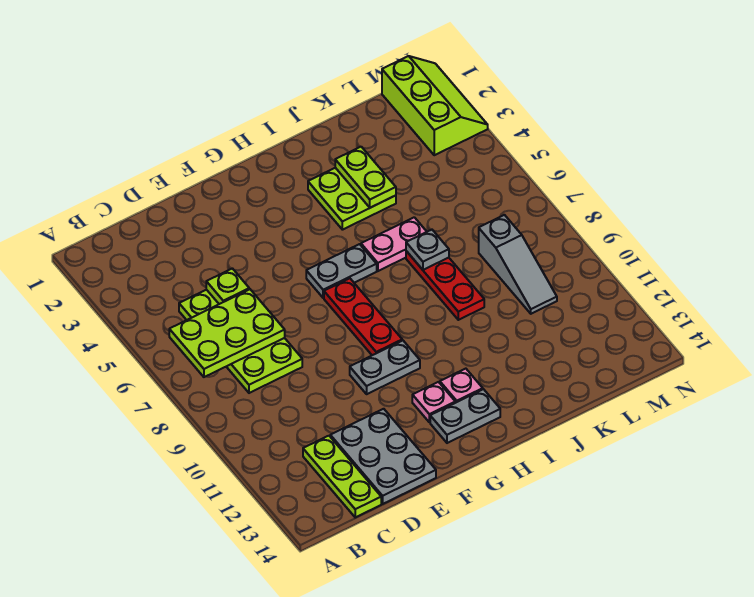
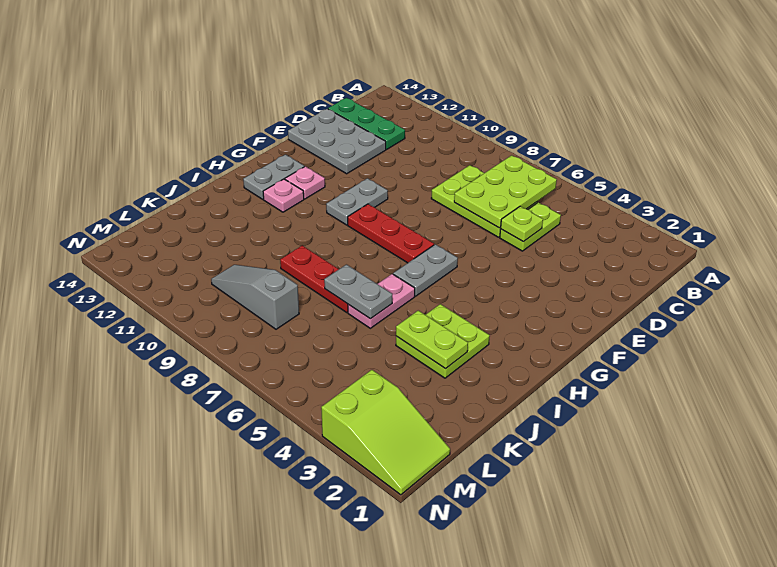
lime plate C12:C14 level 1 -> green plate C12:C14 level 1
grey plate J7 level 2 -> grey plate J6:J7 level 2
lime slope M1:N3 level 1 top M -> lime slope M1:N3 level 1 top 3

